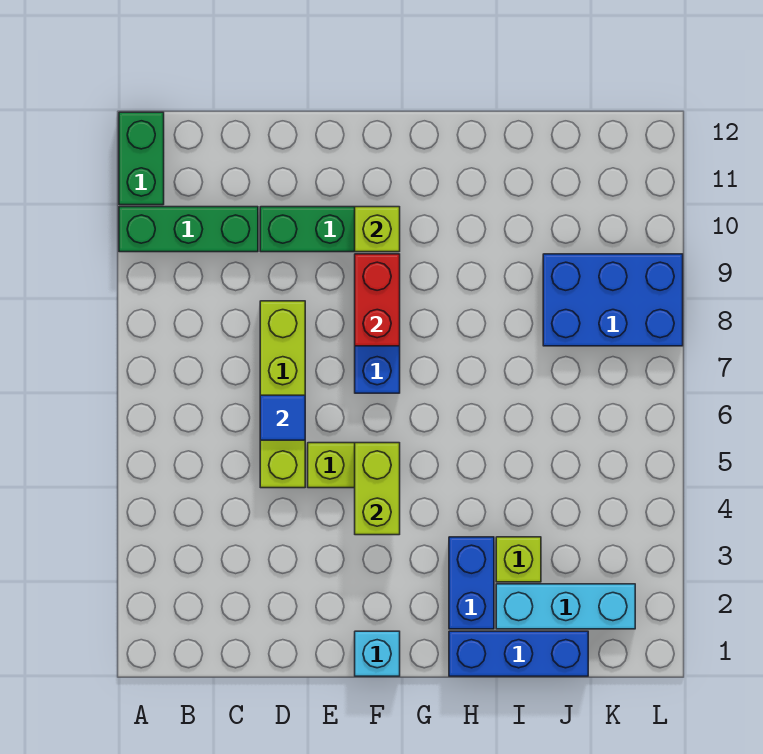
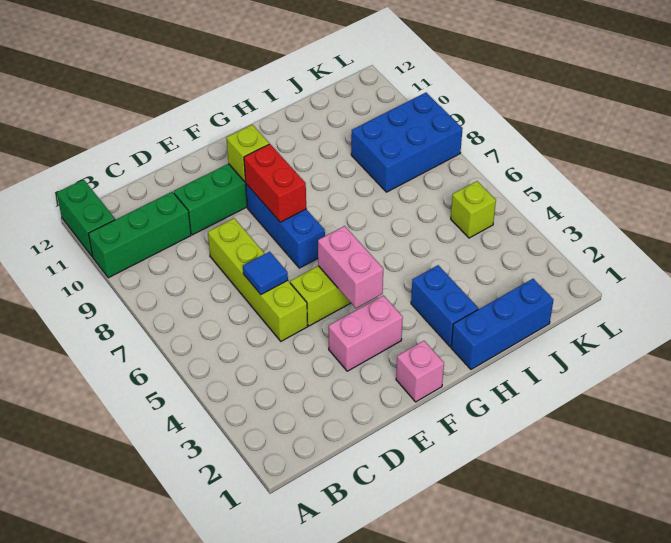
none -> pink brick E3:F3 level 1
cyan brick F1 level 1 -> pink brick F1 level 1
lime brick F4:F5 level 2 -> pink brick F4:F5 level 2
cyan brick I2:K2 level 1 -> none
lime brick I3 level 1 -> lime brick K5 level 1

